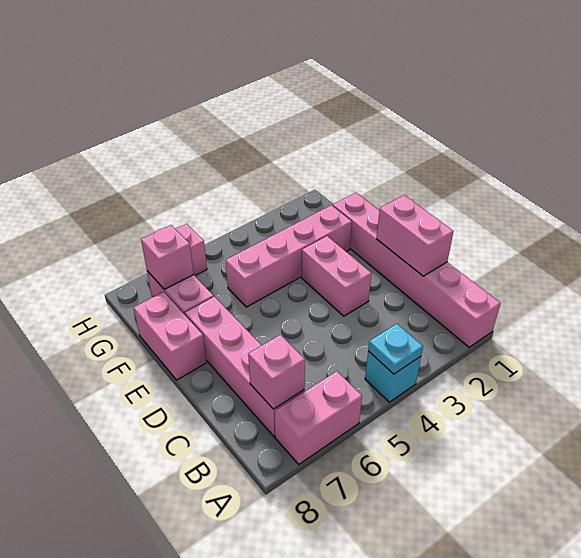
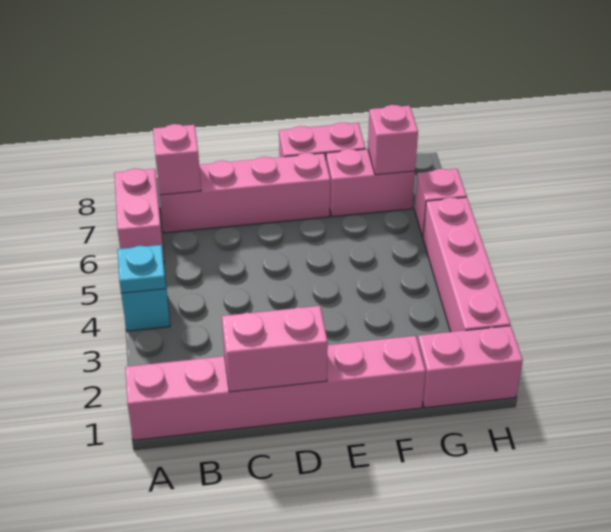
pink brick D3:E3 level 1 -> pink brick G1:H1 level 1
pink brick F2:F5 level 1 -> pink brick H2:H5 level 1

